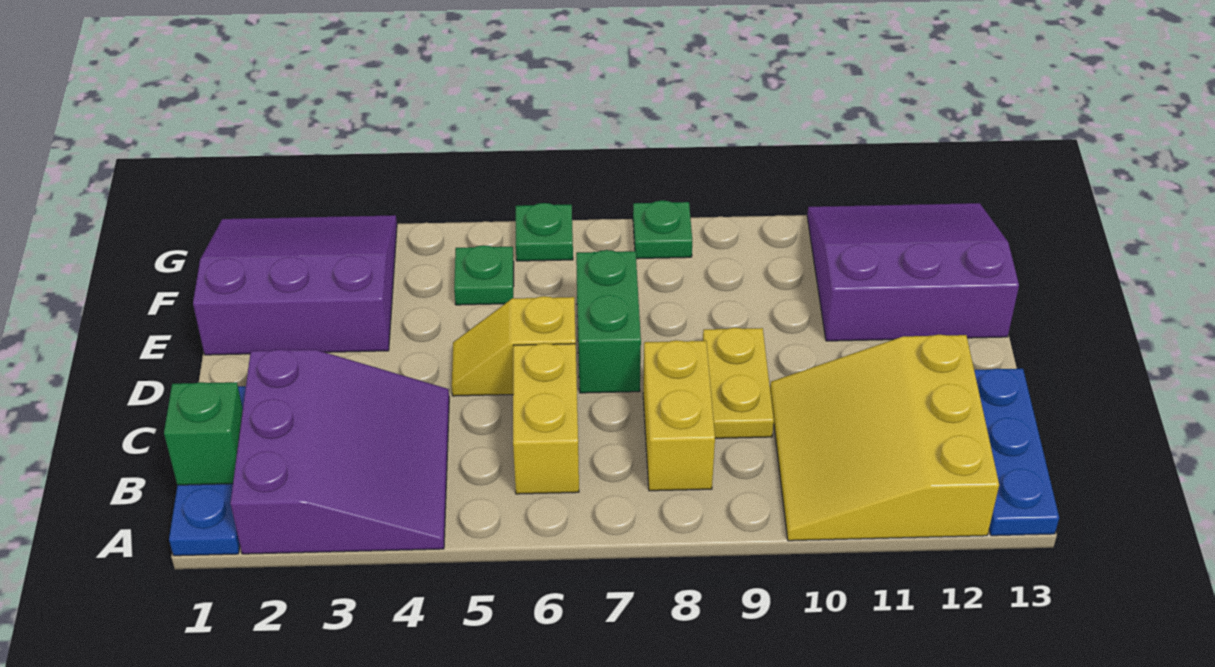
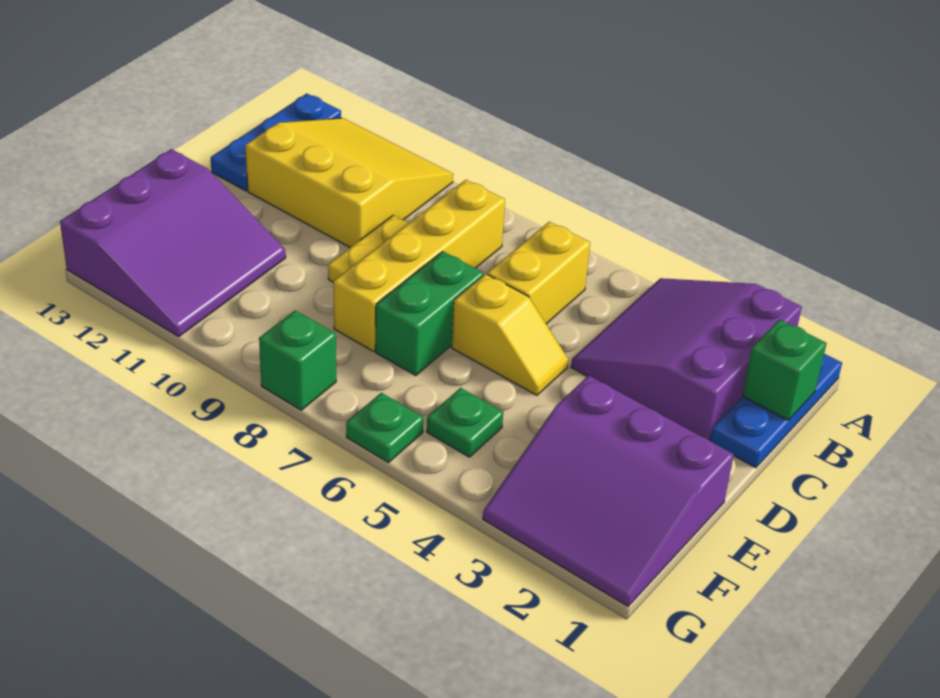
yellow slope A10:C12 level 1 top 12 -> yellow slope A10:C12 level 1 top C
yellow brick B8:C8 level 1 -> yellow brick B8:E8 level 1
purple slope E11:G13 level 1 top E -> purple slope E11:G13 level 1 top 13
green plate G8 level 1 -> green brick G8 level 1

